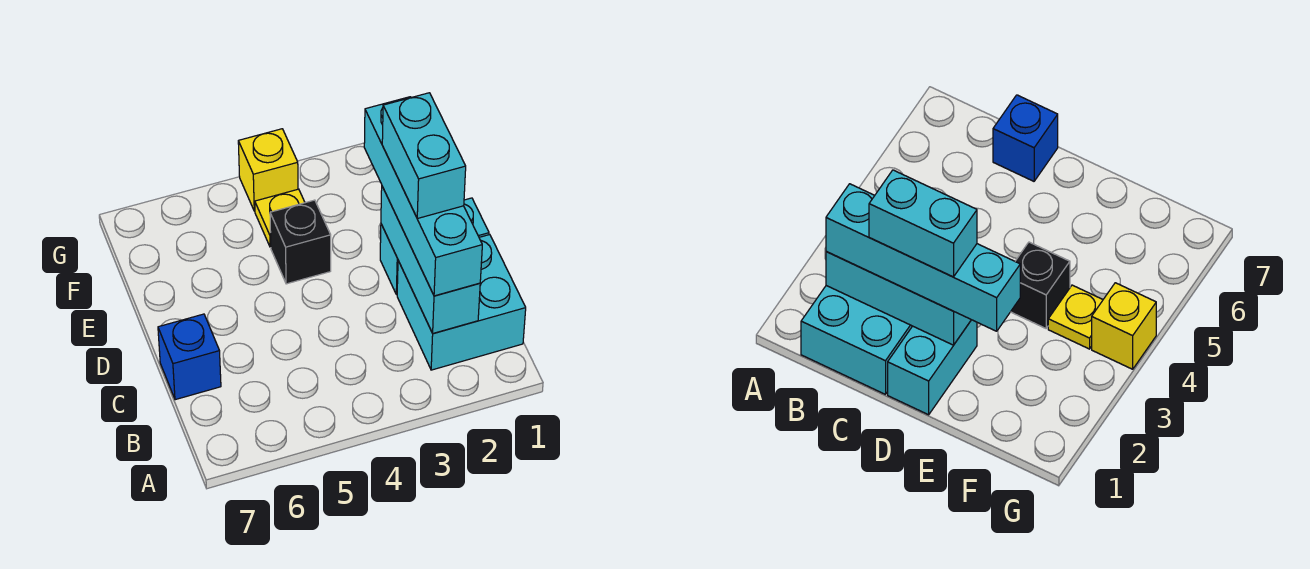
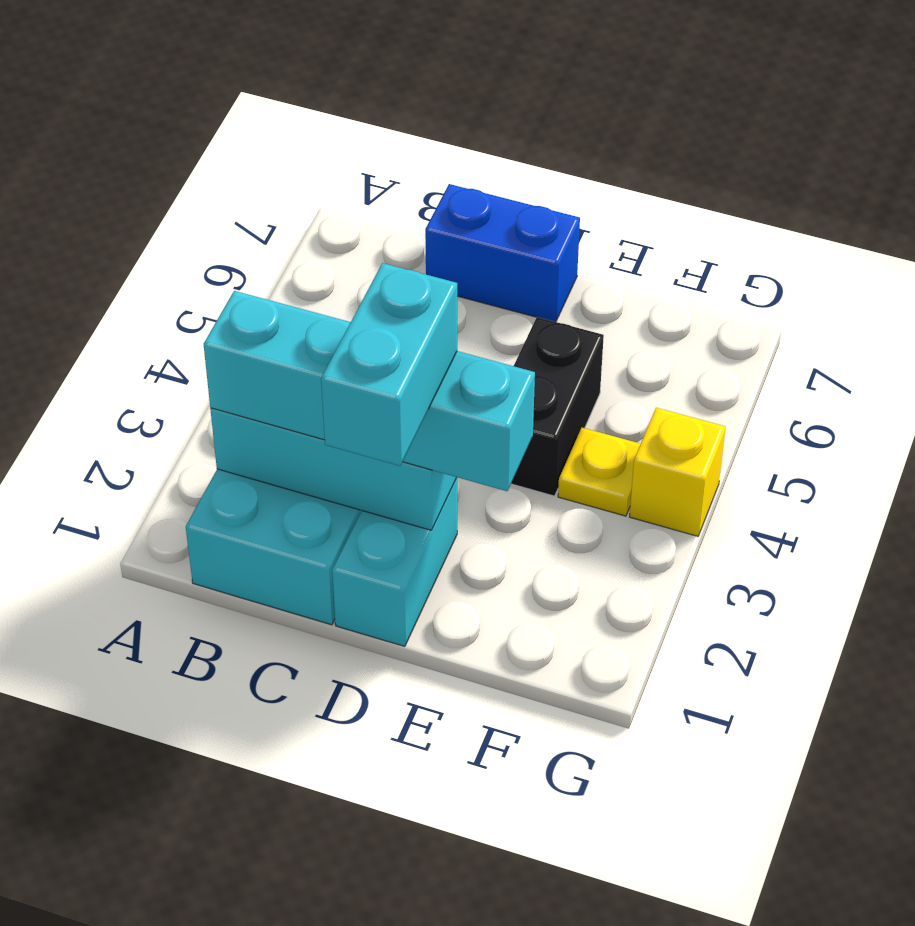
cyan brick C2:D2 level 4 -> cyan brick D1:D2 level 4
blue brick C7 level 1 -> blue brick C7:D7 level 1
black brick E4 level 1 -> black brick E4:E5 level 1

